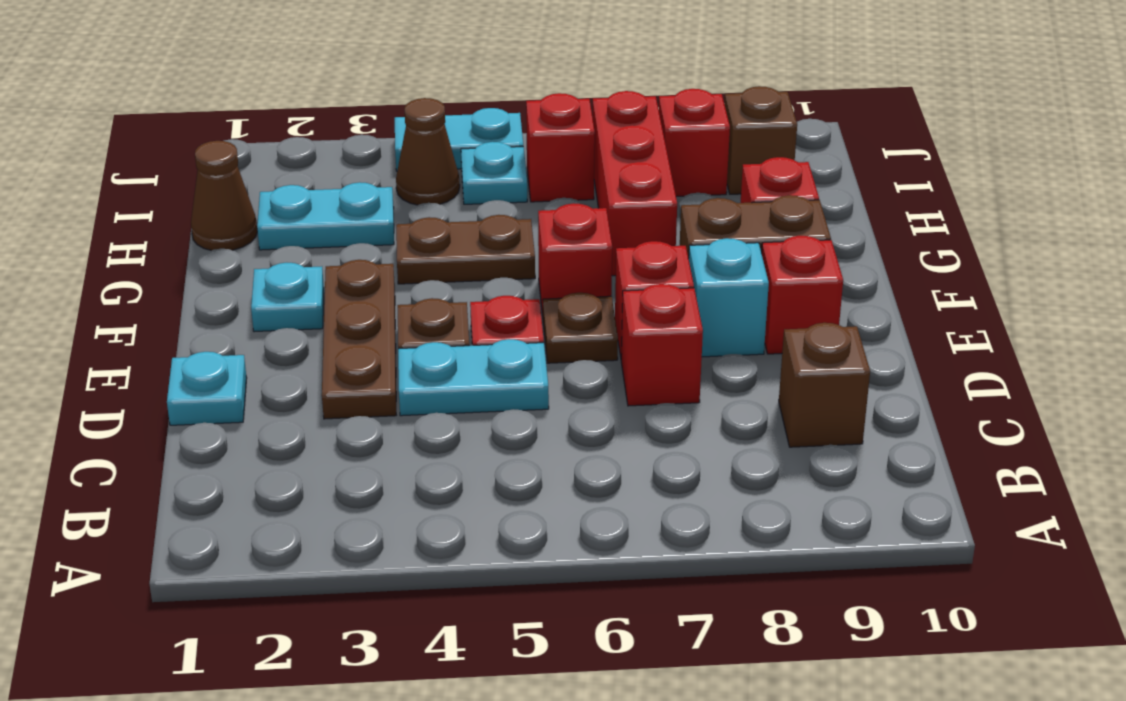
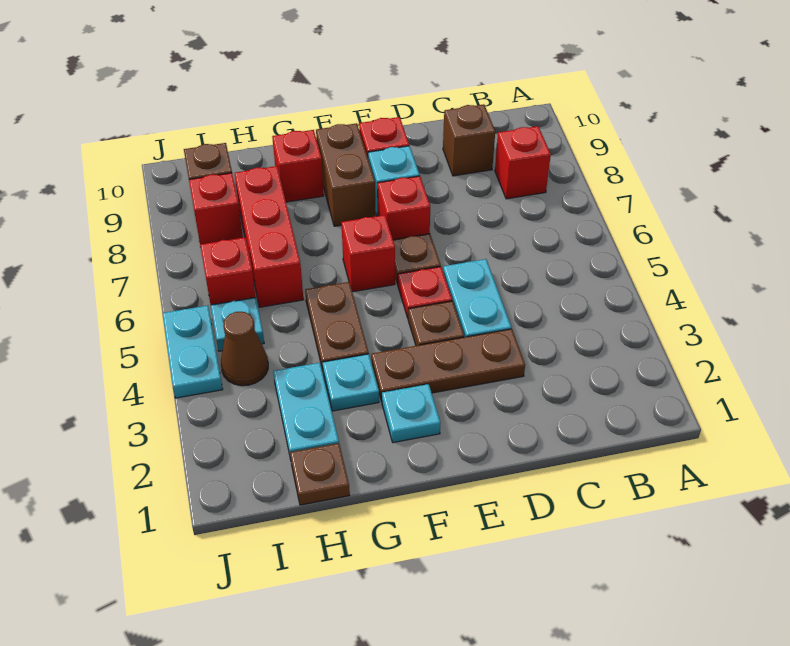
cyan plate D1 level 1 -> cyan plate G3 level 1
red brick D7 level 1 -> red brick B8 level 1
red brick G7:I7 level 1 -> red brick H6:H8 level 1
brown cone H1 level 1 -> brown plate H1 level 1

